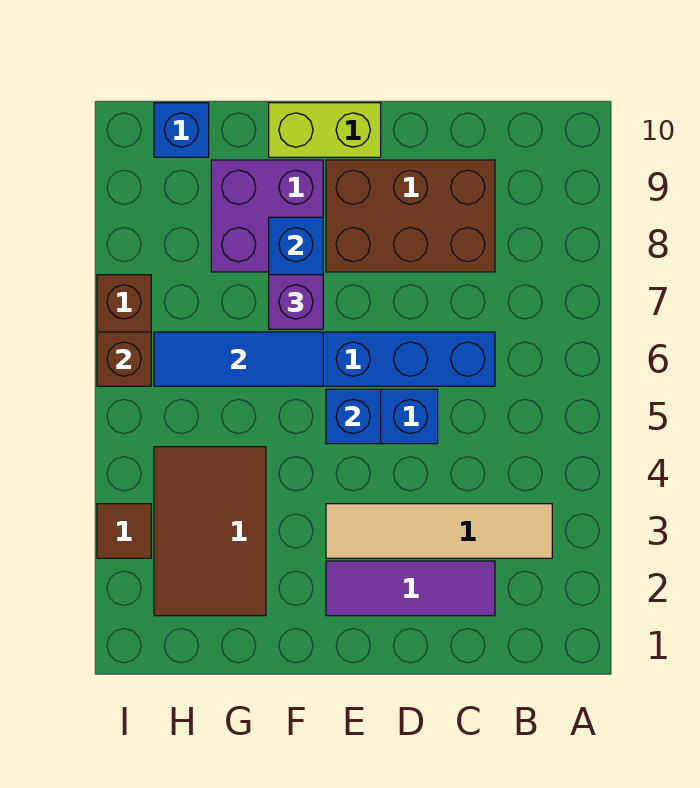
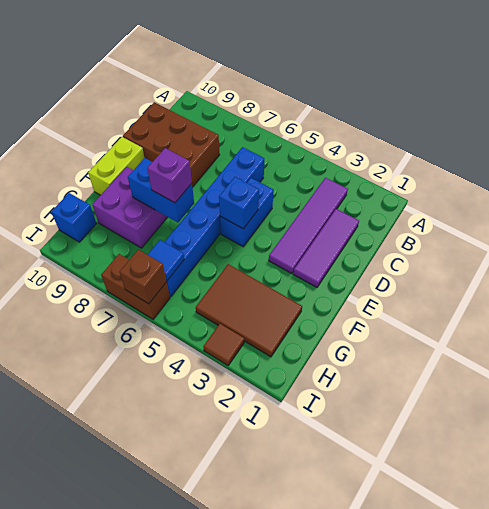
tan tile B3:E3 level 1 -> purple tile B3:E3 level 1
brown brick C8:E9 level 1 -> brown brick C8:D10 level 1
blue tile F6:H6 level 2 -> blue tile H6 level 2

